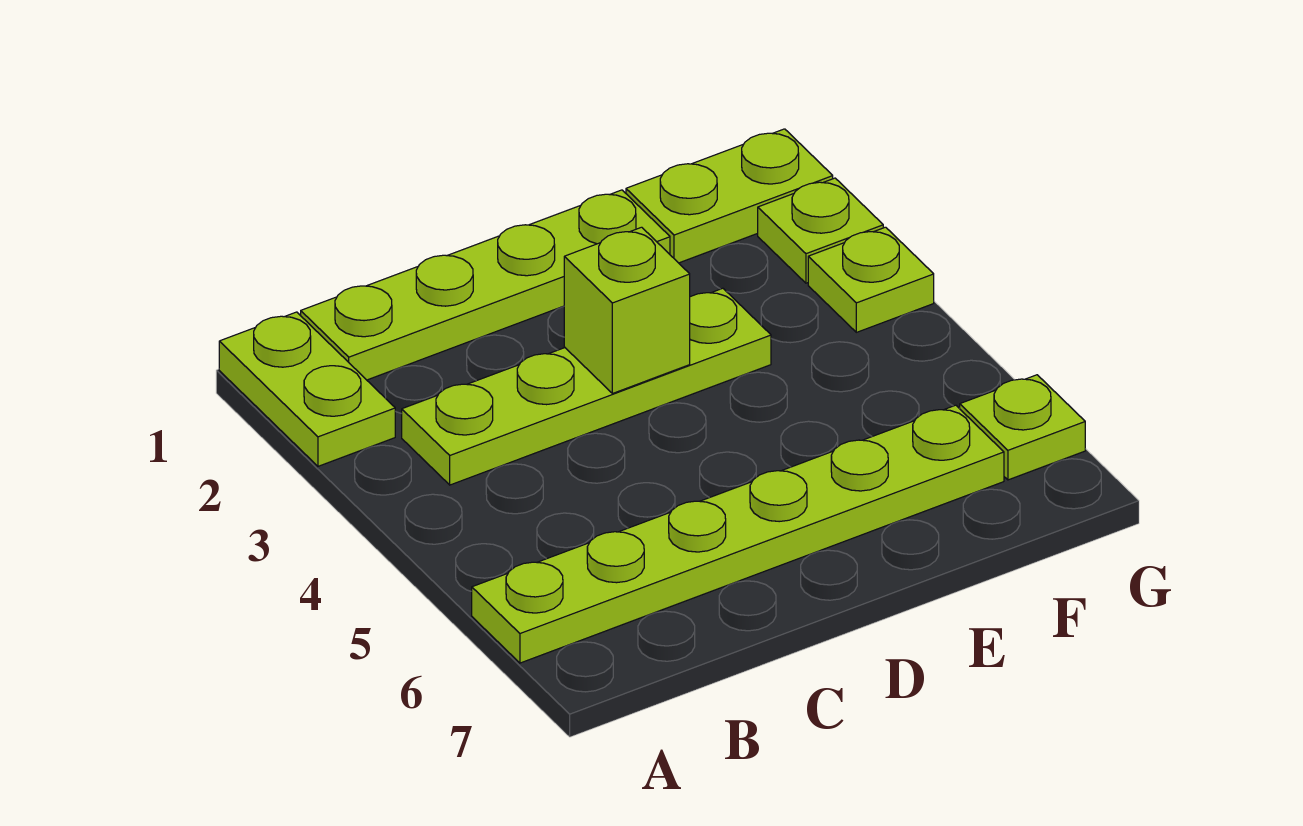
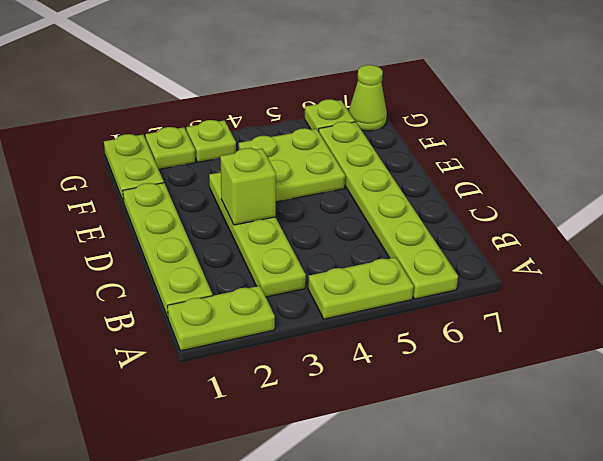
none -> lime plate A4:A5 level 1
none -> lime plate E4:F5 level 1
none -> lime cone G7 level 1

